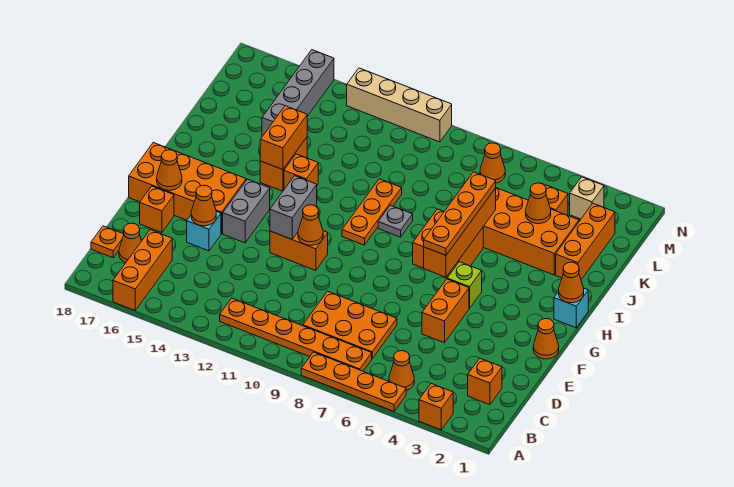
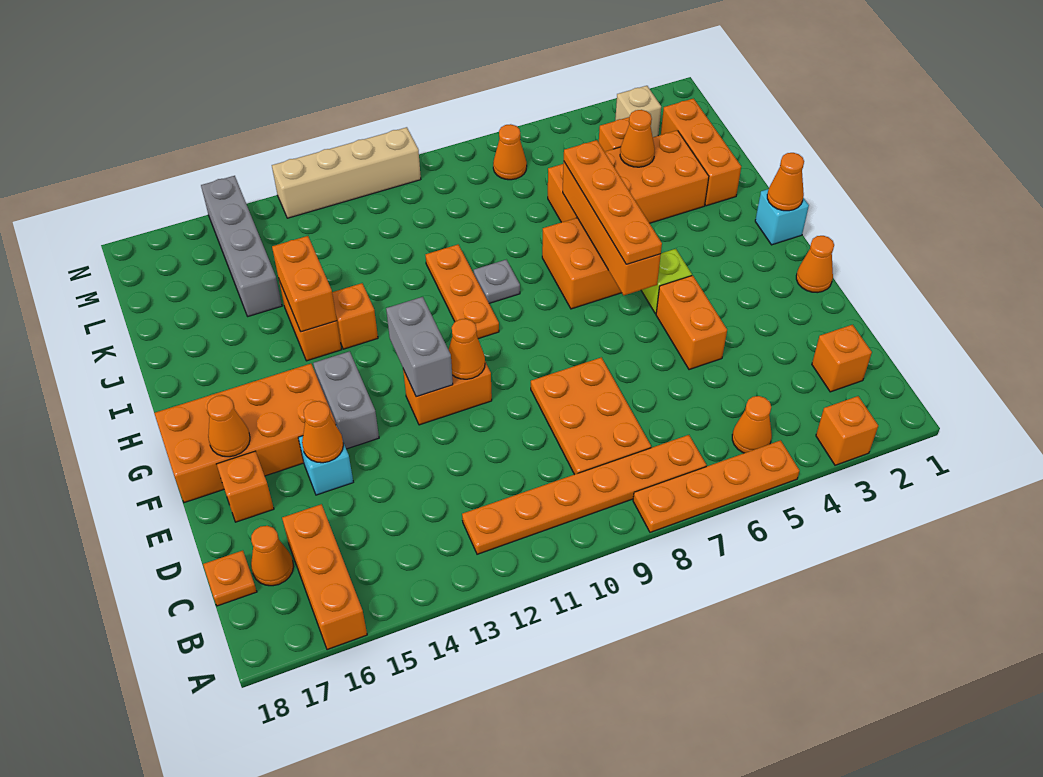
orange plate C7:D9 level 1 -> orange plate C8:E9 level 1

